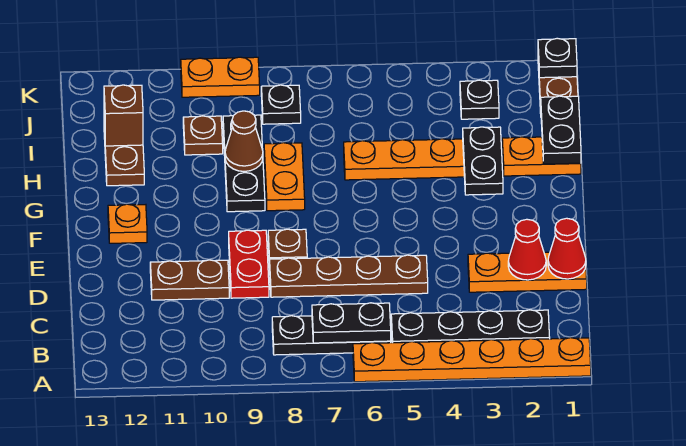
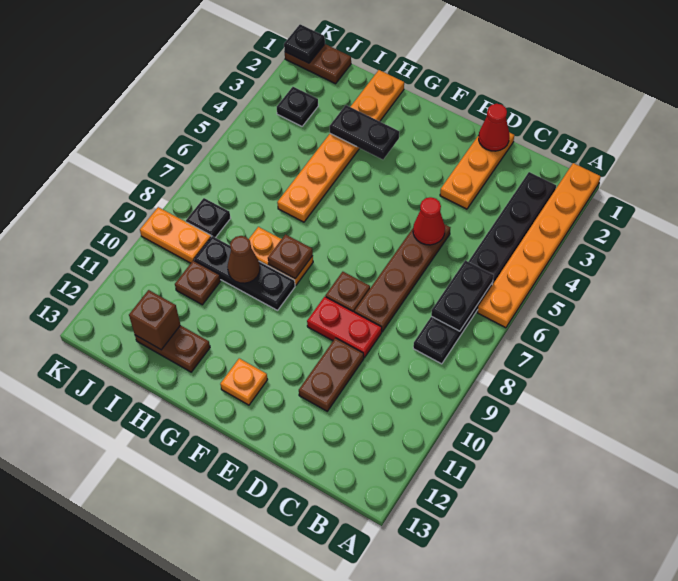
red cone D2 level 2 -> red cone D5 level 2
none -> brown plate G8 level 2
black plate H1:I1 level 2 -> none
orange plate K9:K10 level 1 -> orange plate J9:K9 level 1

